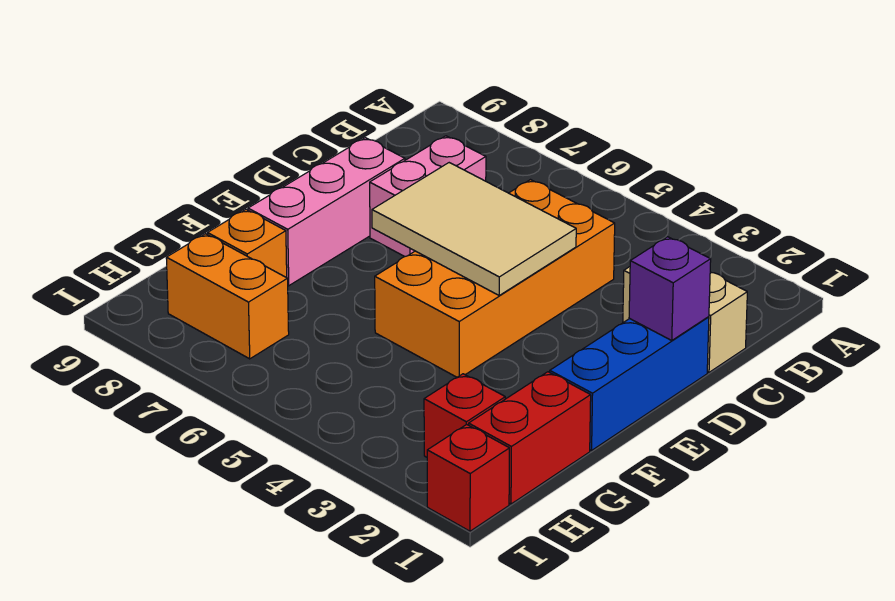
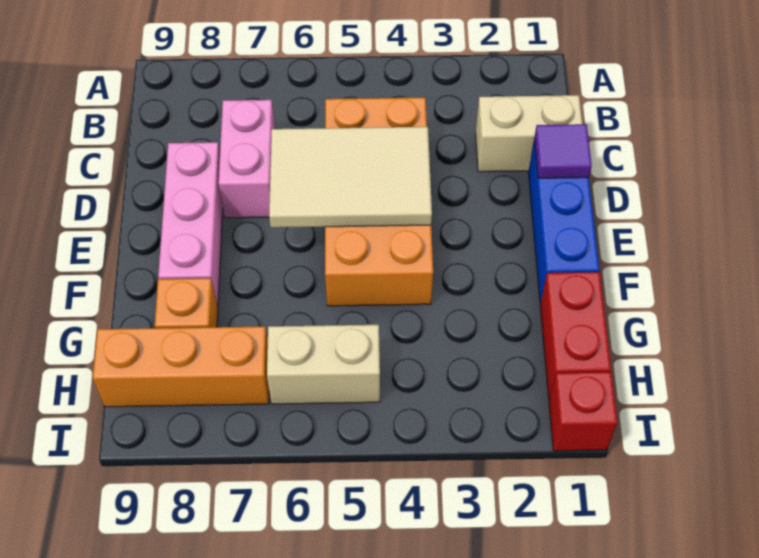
purple brick D1 level 2 -> purple tile D1 level 2
red brick H2 level 1 -> none
none -> tan brick H5:H6 level 1
orange brick H7:H8 level 1 -> orange brick H7:H9 level 1

